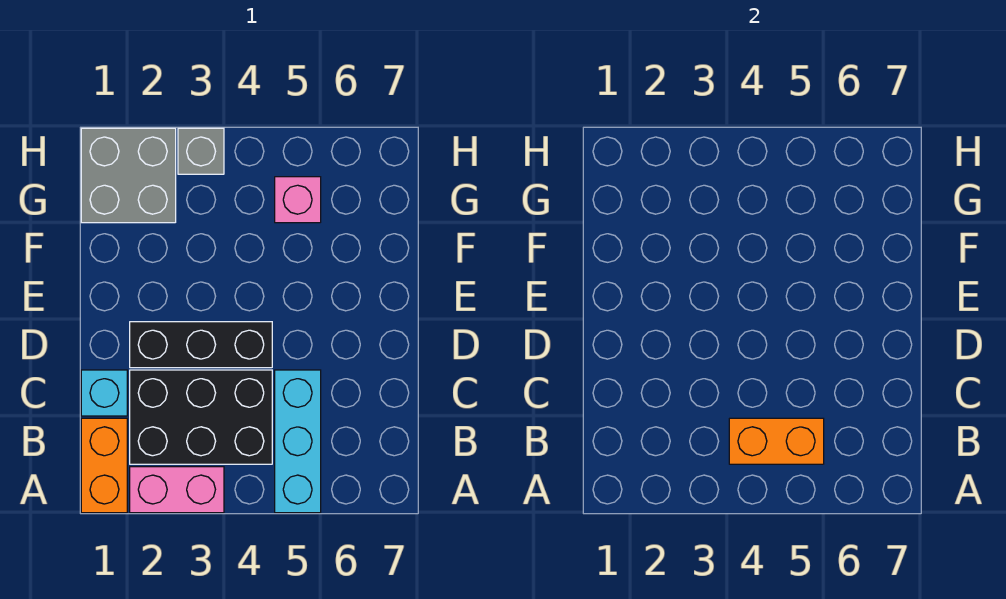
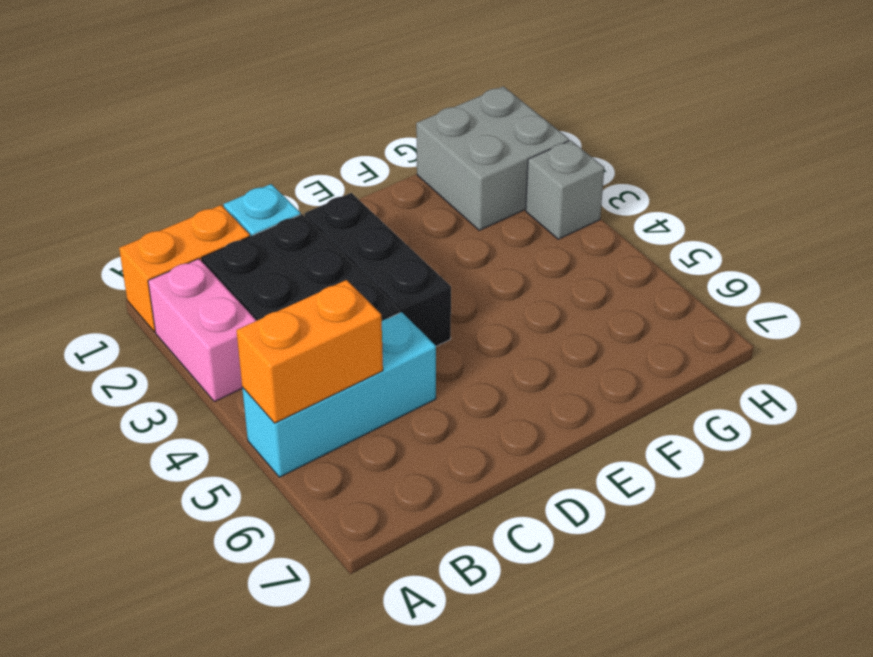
orange brick B4:B5 level 2 -> orange brick A5:B5 level 2
pink brick G5 level 1 -> none

